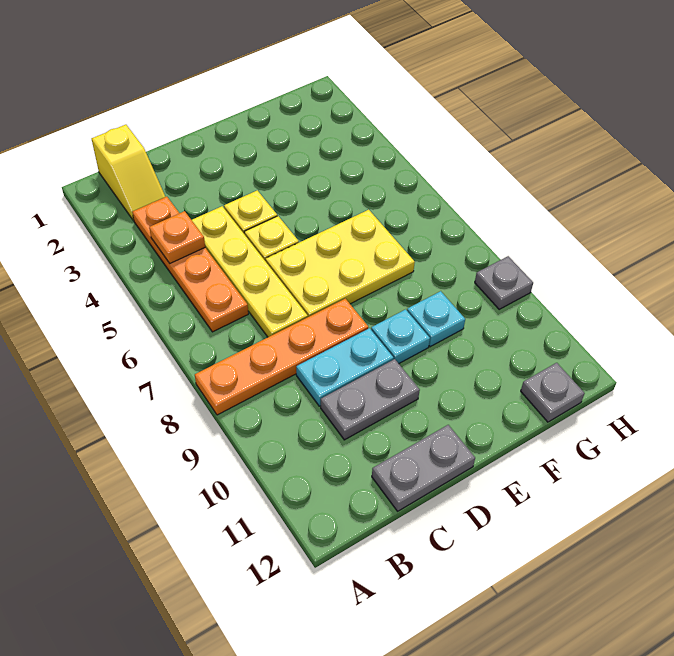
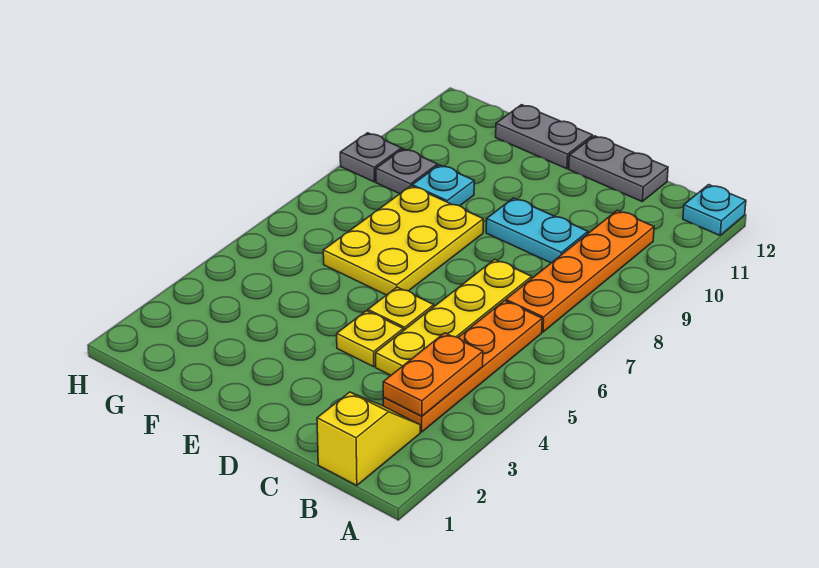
orange plate A8:D8 level 1 -> orange plate B7:B10 level 1
orange plate B4 level 2 -> orange plate B3:B4 level 2
grey plate C10:D10 level 1 -> grey plate E12:F12 level 1
yellow plate D6:F7 level 1 -> yellow plate E6:F8 level 1
cyan plate E9 level 1 -> cyan plate A12 level 1
grey plate G12 level 1 -> grey plate G9 level 1

